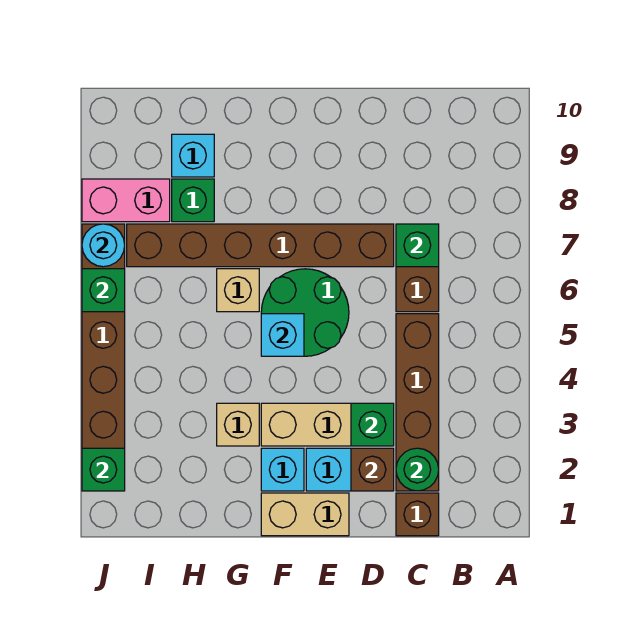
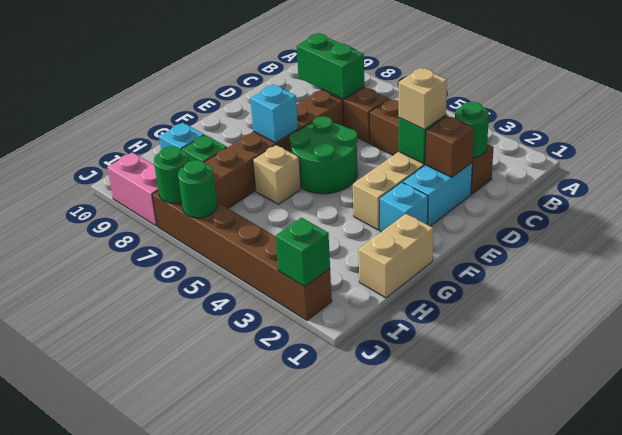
brown brick C1 level 1 -> none
green brick C7 level 2 -> green brick C7:C8 level 2
tan brick E1:F1 level 1 -> tan brick G1:H1 level 1
cyan brick F5 level 2 -> cyan brick F7 level 2
tan brick G3 level 1 -> tan brick D3 level 3
pink brick I8:J8 level 1 -> pink brick J8:J9 level 1
green brick J6 level 2 -> green round brick J6 level 2
cyan round brick J7 level 2 -> green round brick J7 level 2

